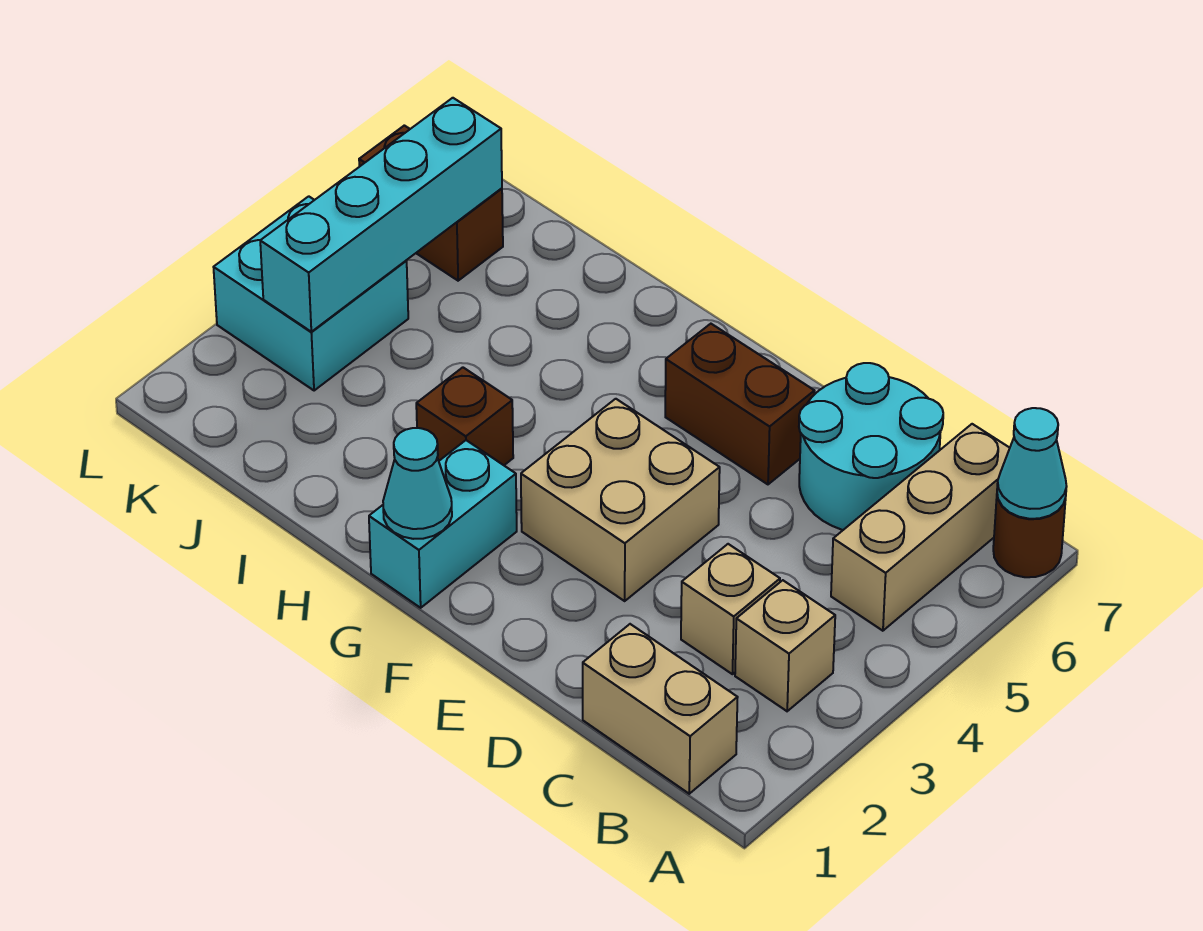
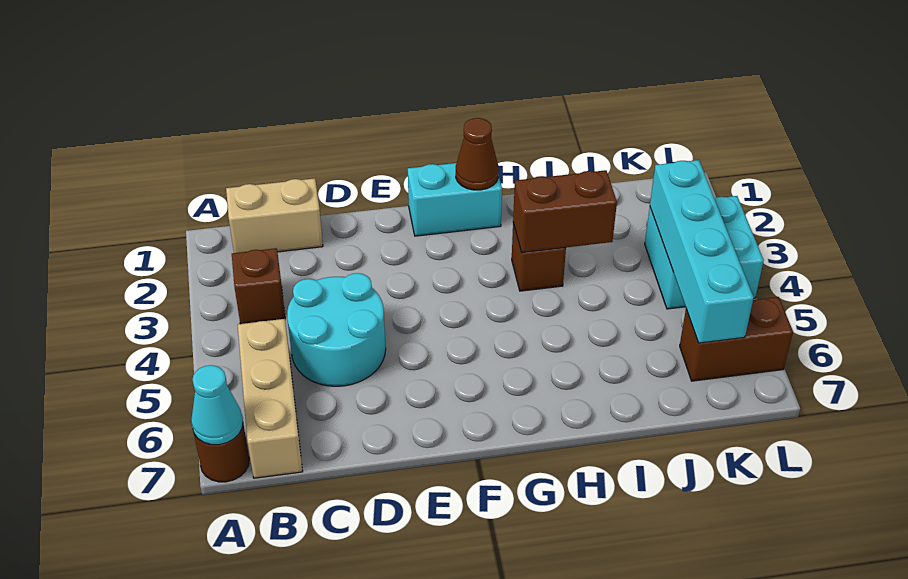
tan brick B3 level 1 -> brown brick B3 level 1
tan brick C3 level 1 -> none
cyan round brick C6:D7 level 1 -> cyan round brick C4:D5 level 1
tan brick E3:F4 level 1 -> none
brown brick E6:F6 level 1 -> brown brick H3:I3 level 2
cyan brick G1:G2 level 1 -> cyan brick F1:G1 level 1
cyan cone G1 level 2 -> brown cone G1 level 2

